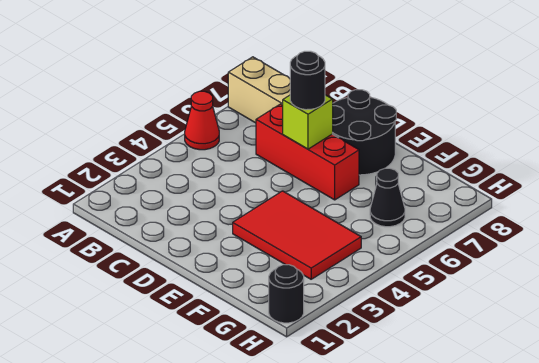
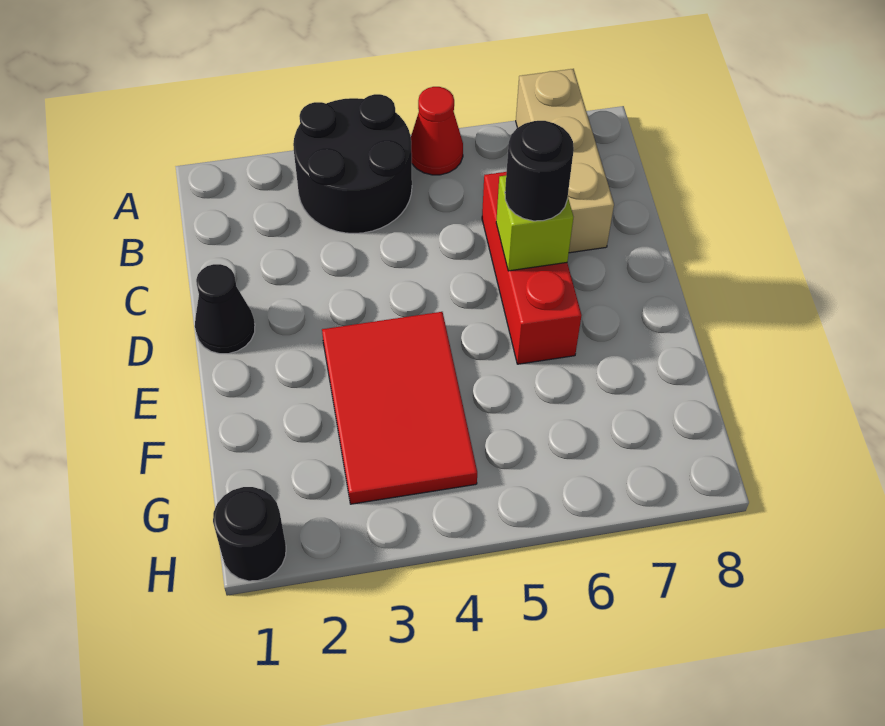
black round brick D7:E8 level 1 -> black round brick A3:B4 level 1
black cone G6 level 1 -> black cone D1 level 1

